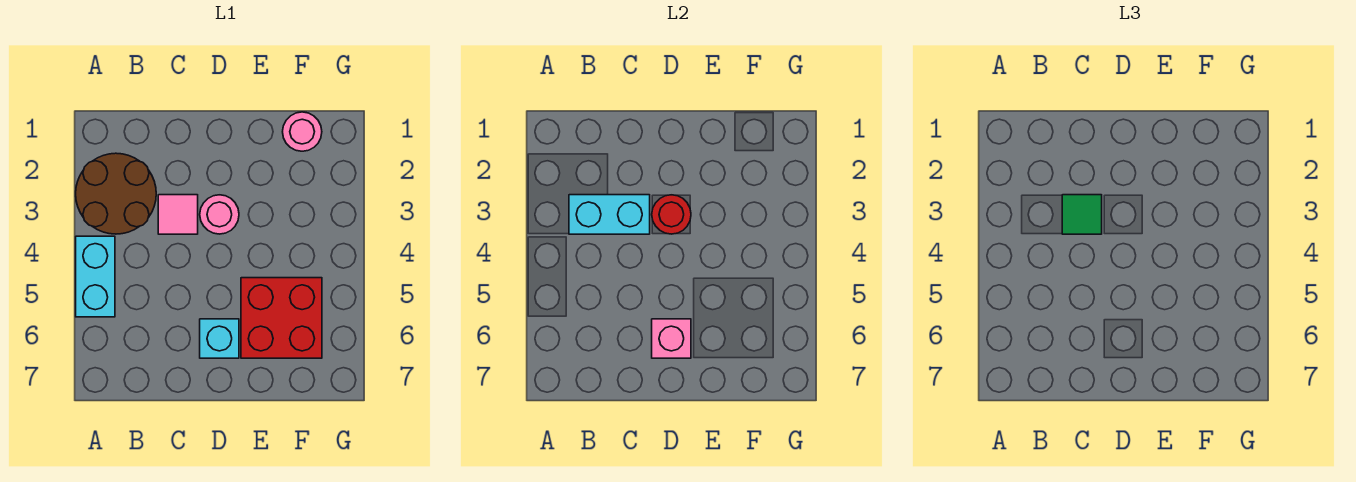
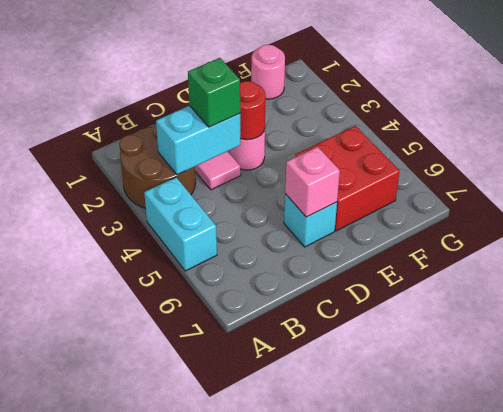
green tile C3 level 3 -> green brick C3 level 3

